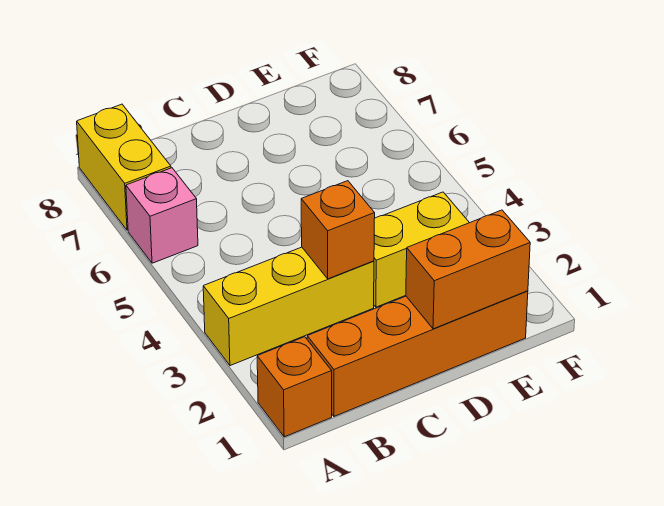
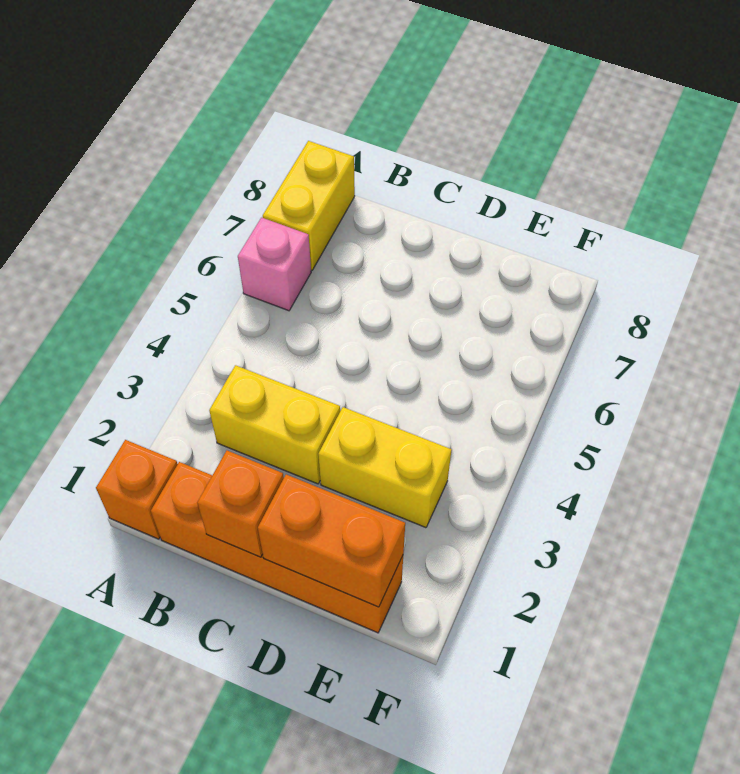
yellow brick A3:C3 level 1 -> yellow brick B3:C3 level 1
orange brick C3 level 2 -> orange brick C1 level 2

